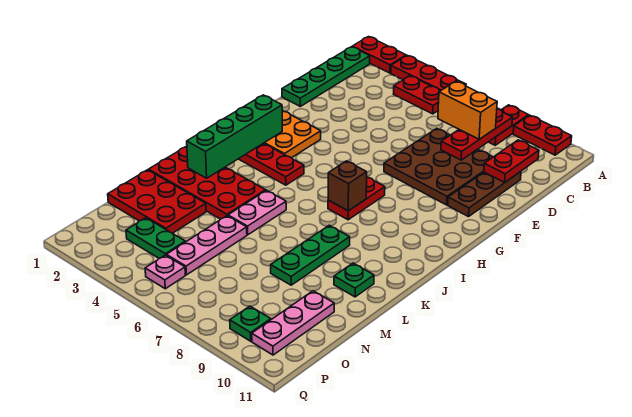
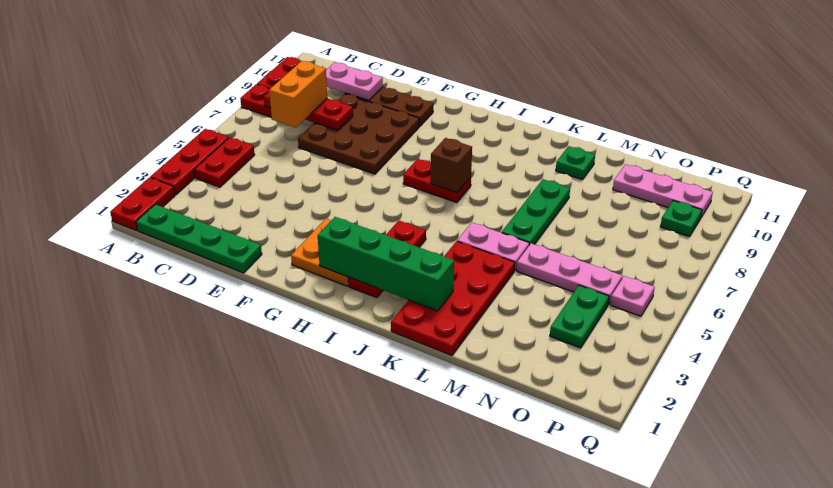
red plate C10:D10 level 2 -> pink plate C10:D10 level 2
green plate K8:M8 level 1 -> green plate L6:L8 level 1
red plate M1:N3 level 1 -> none

